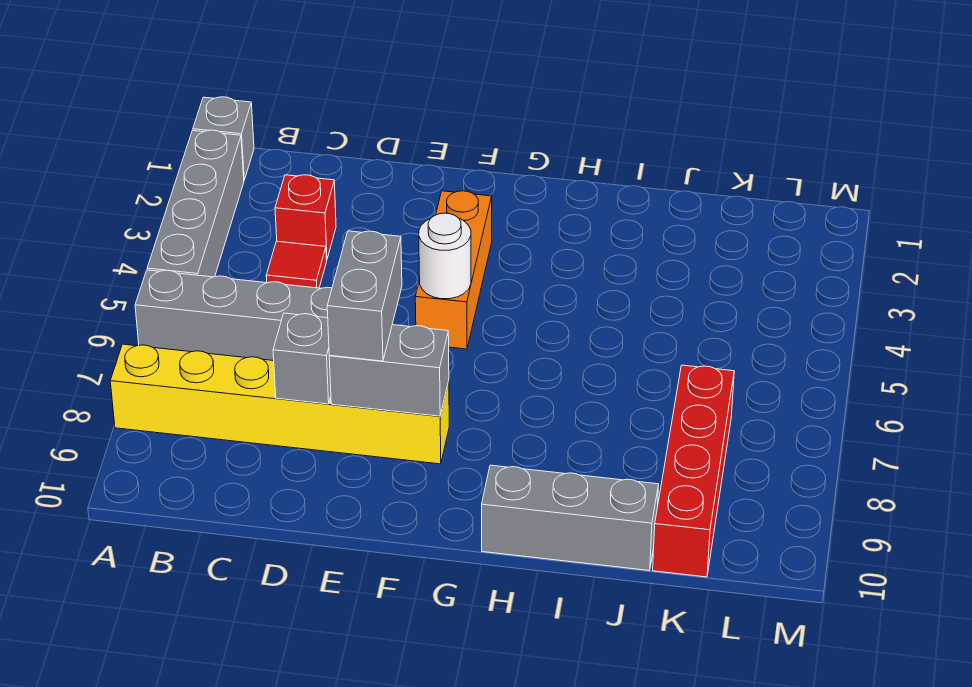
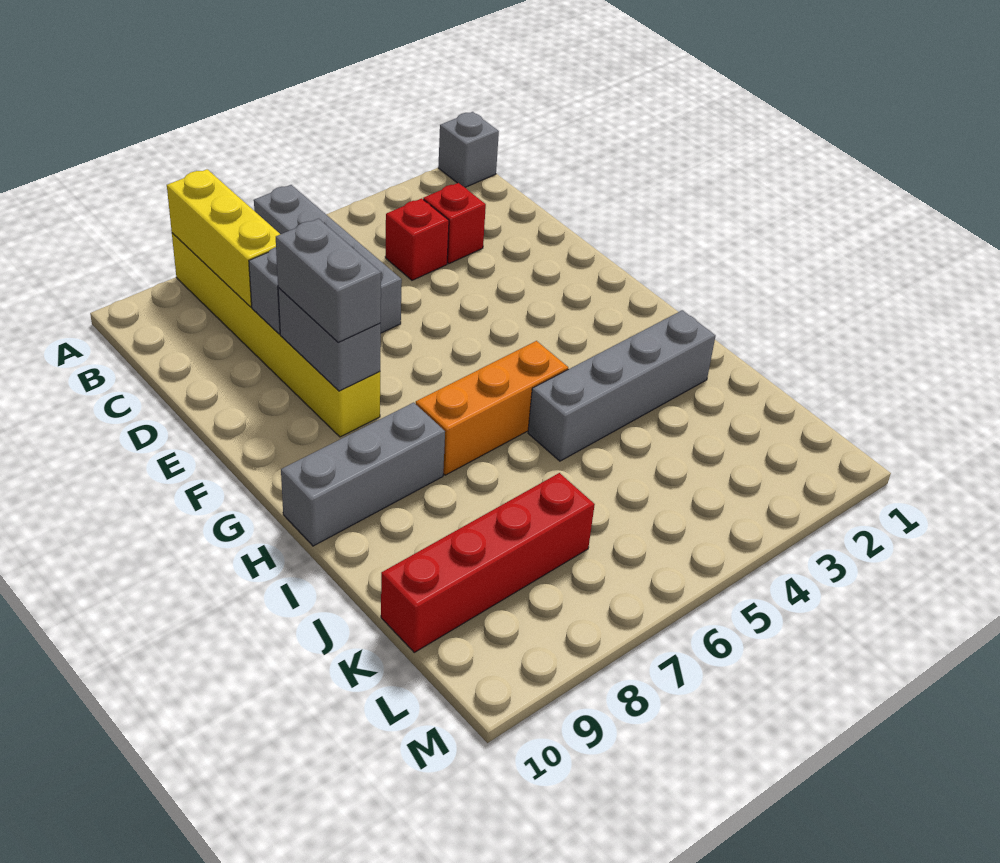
grey brick A2:A5 level 1 -> grey brick I2:I5 level 1
none -> yellow brick A8:C8 level 2
red tile C4 level 1 -> red brick C4 level 1
grey brick E7:E8 level 3 -> grey brick E8:F8 level 3
orange brick F3:F5 level 1 -> orange brick H5:H7 level 1
white round brick F5 level 2 -> none
grey brick H10:J10 level 1 -> grey brick H8:H10 level 1

